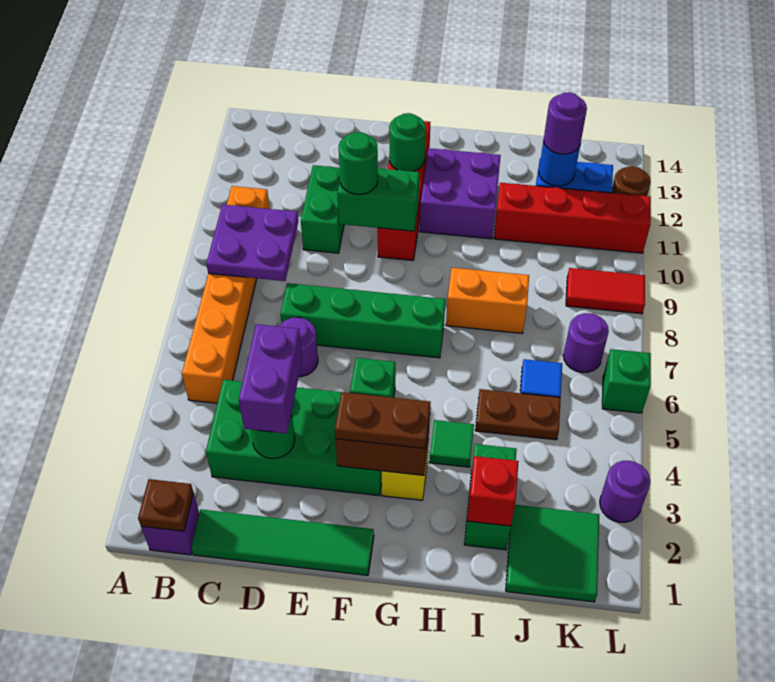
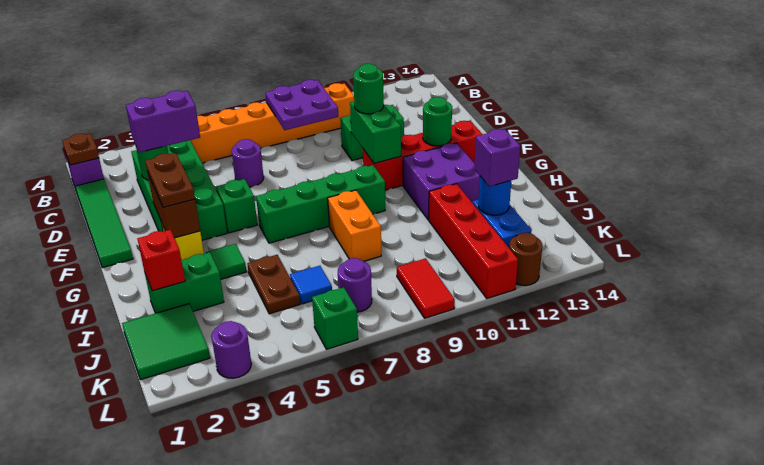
green brick D7:G7 level 1 -> green brick G6:G9 level 1
purple round brick J12 level 3 -> purple brick J12 level 3

